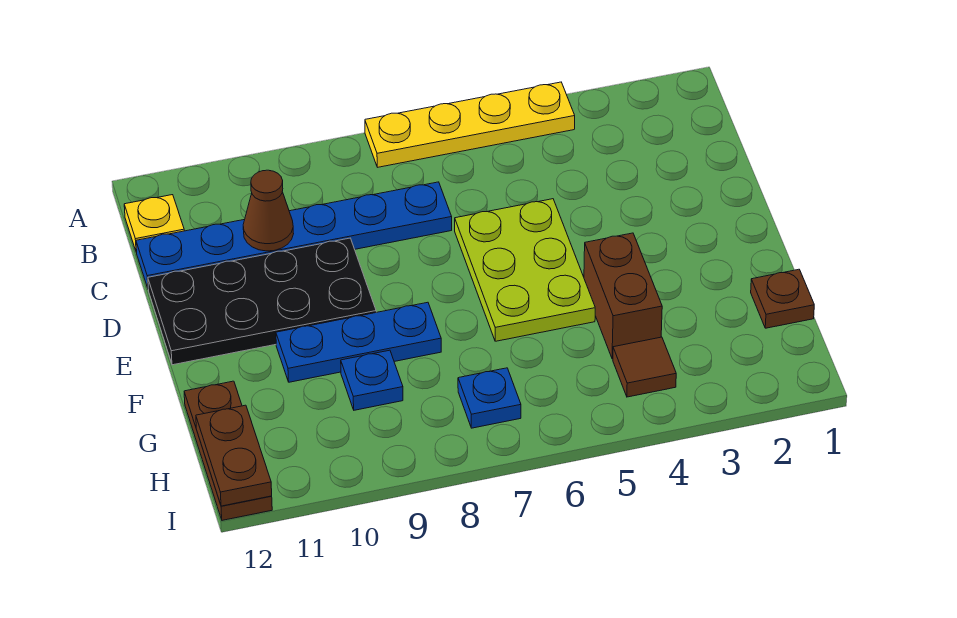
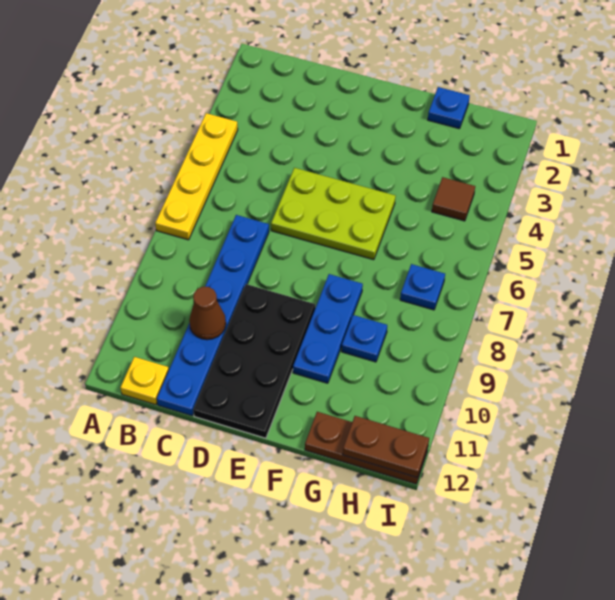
brown brick F4:G4 level 1 -> none
brown plate G1 level 1 -> blue plate G1 level 1

